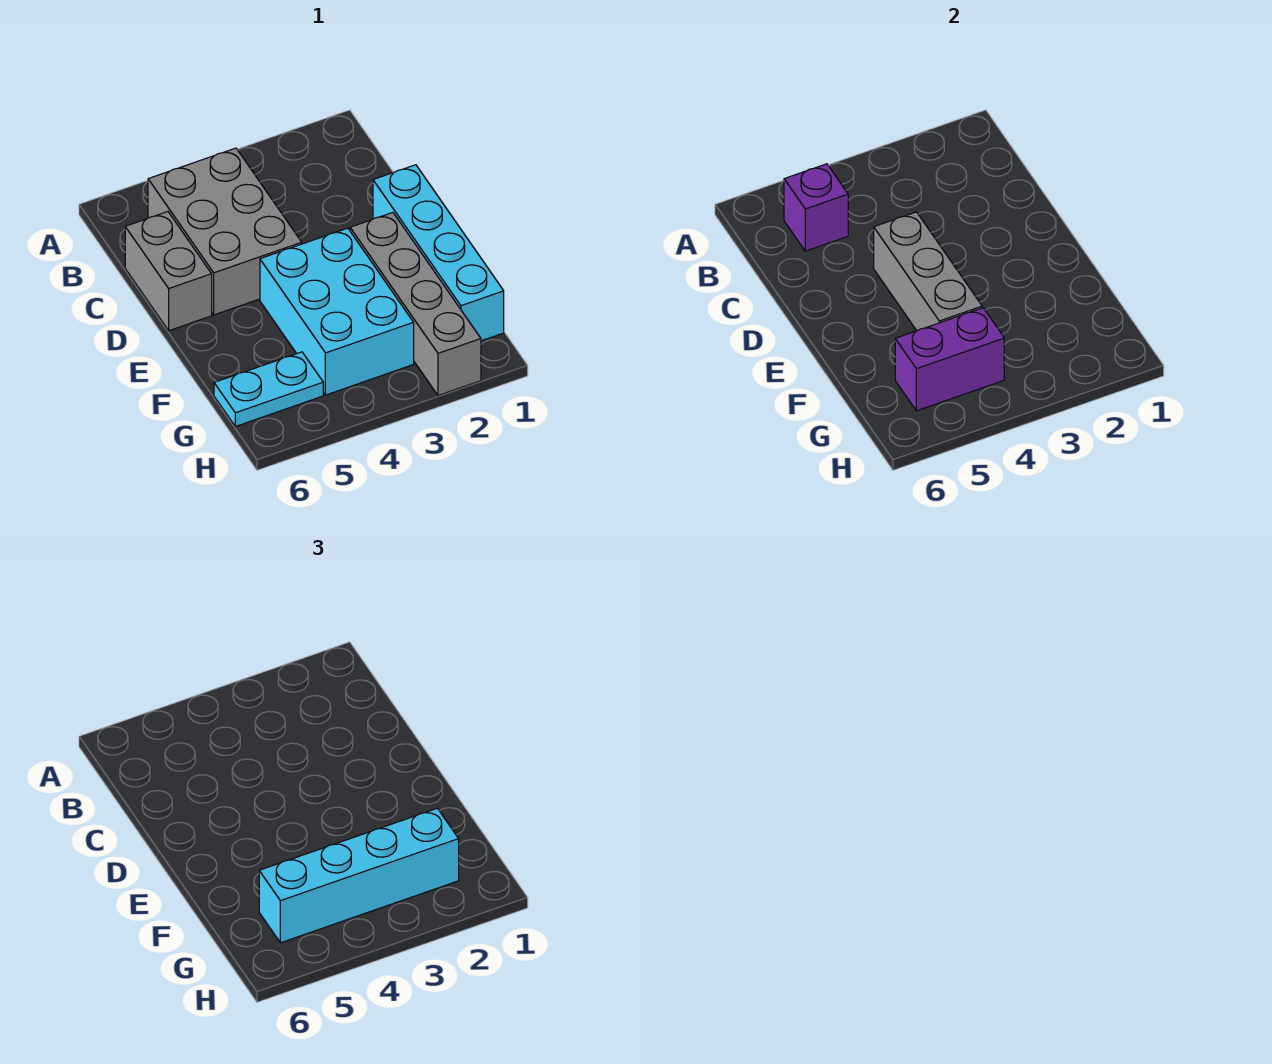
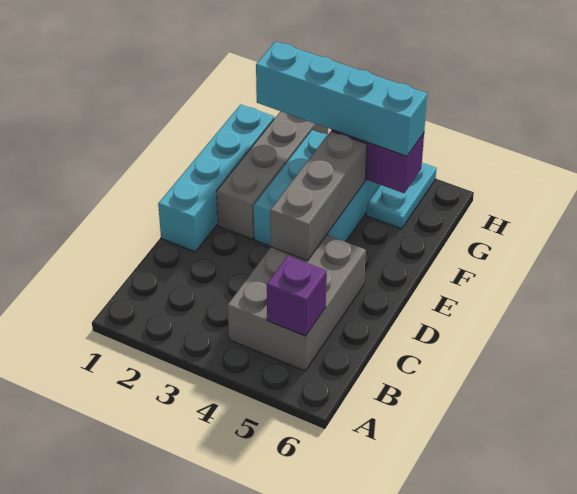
grey brick C6:D6 level 1 -> none
cyan plate G5:G6 level 1 -> cyan plate G5:H5 level 1

